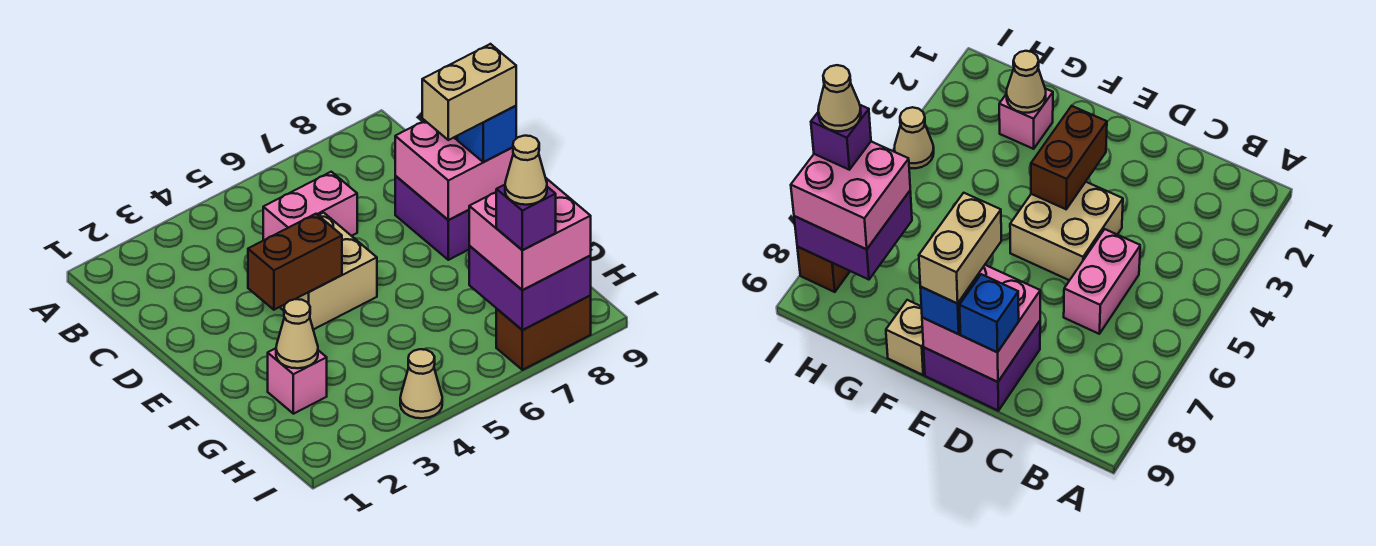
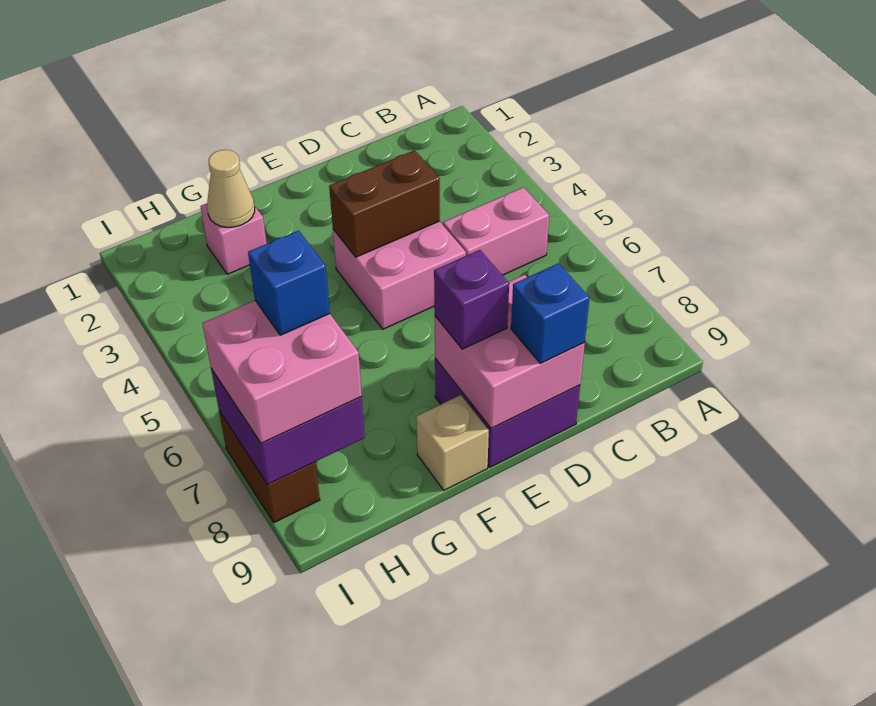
pink brick C5:C6 level 1 -> pink brick B5:C5 level 1
tan brick D4:E5 level 1 -> pink brick D4:E5 level 1
brown brick E3:E4 level 2 -> brown brick D4:E4 level 2
tan brick E8:E9 level 4 -> none
blue brick E9 level 3 -> blue brick H7 level 4
tan cone I4 level 1 -> none
purple brick I7 level 4 -> purple brick E8 level 3
tan cone I7 level 5 -> none

